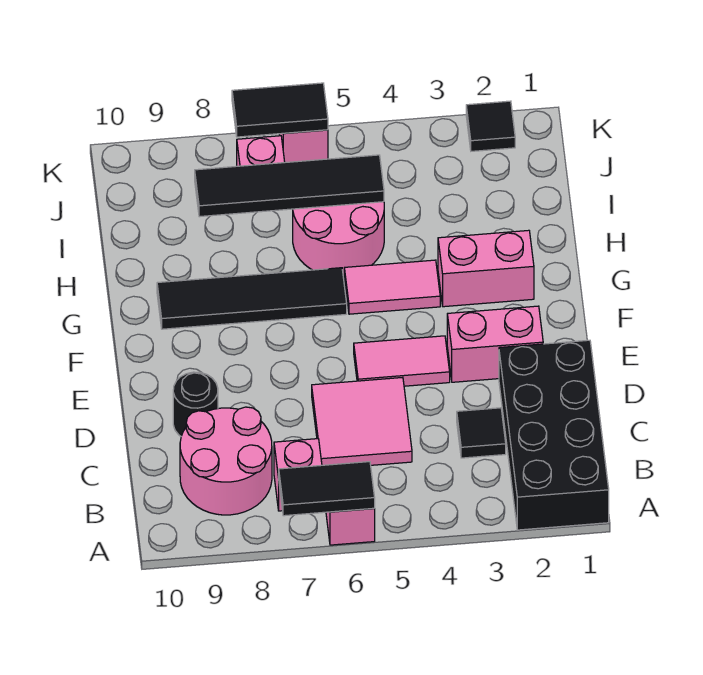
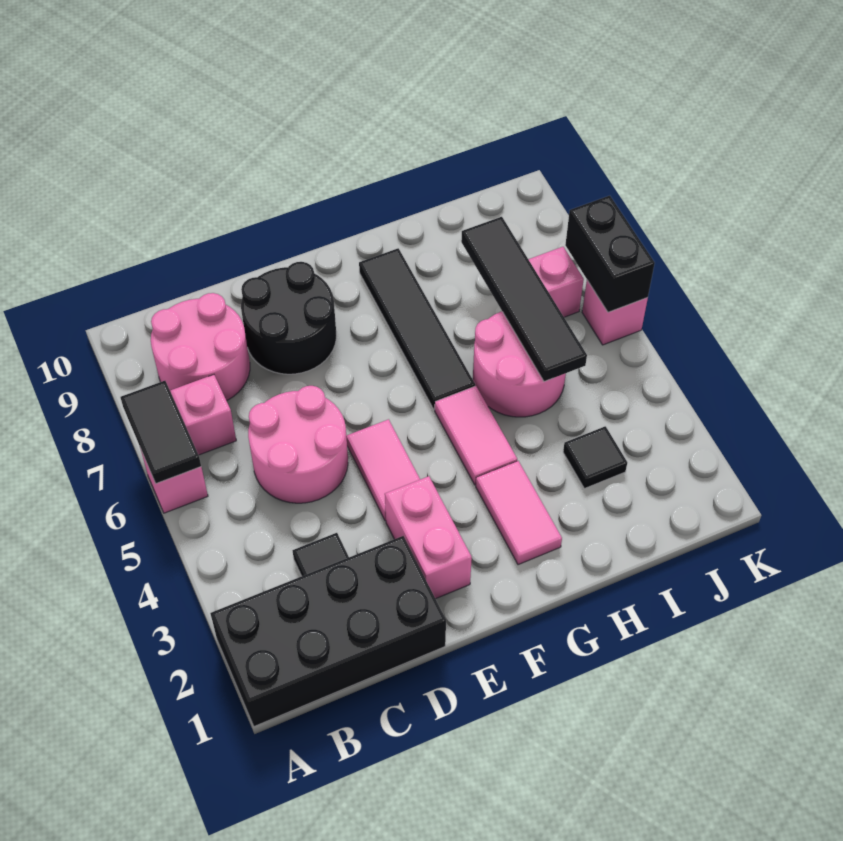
pink tile C5:D6 level 1 -> pink round brick C5:D6 level 1
black round brick D9 level 1 -> black round brick D8:E9 level 1
pink brick G2:G3 level 1 -> pink tile G2:G3 level 1
black tile K2 level 1 -> black tile I3 level 1
black tile K6:K7 level 2 -> black brick K6:K7 level 2

